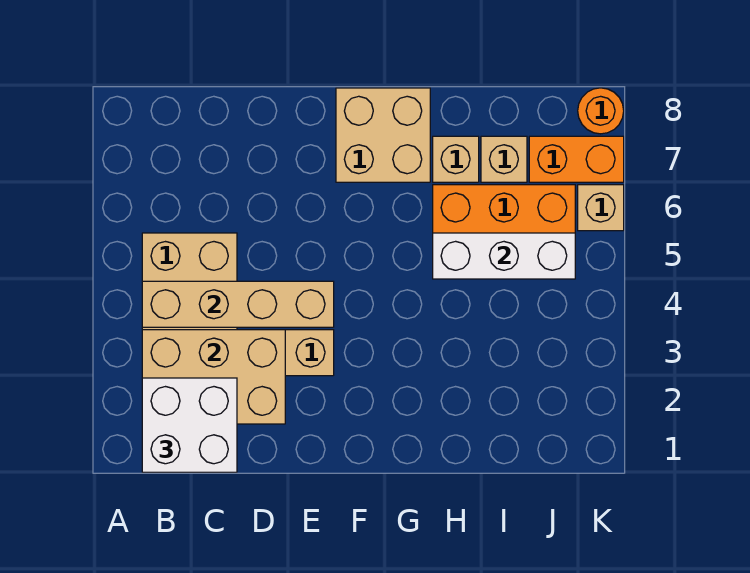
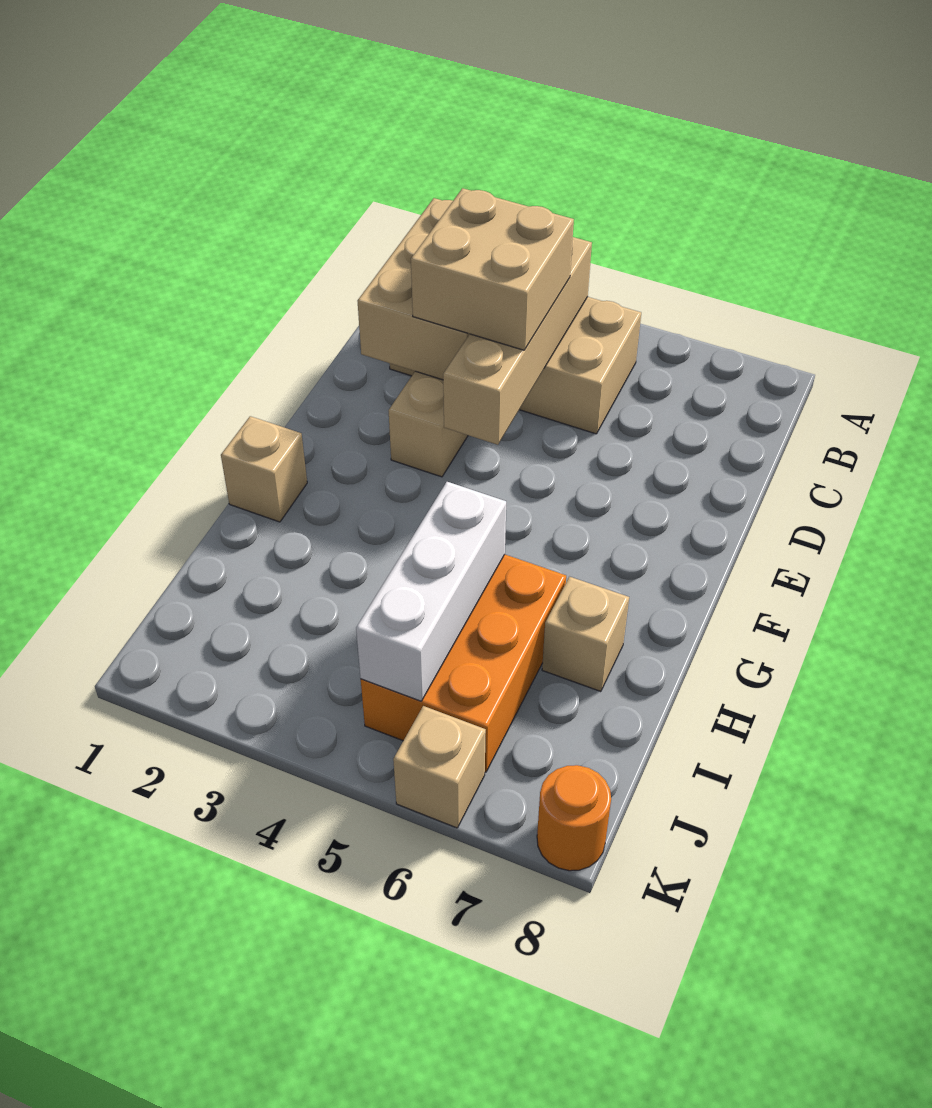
white brick B1:C2 level 3 -> none
tan brick F7:G8 level 1 -> tan brick C3:D4 level 3
tan brick I7 level 1 -> tan brick G1 level 1
orange brick J7:K7 level 1 -> none

